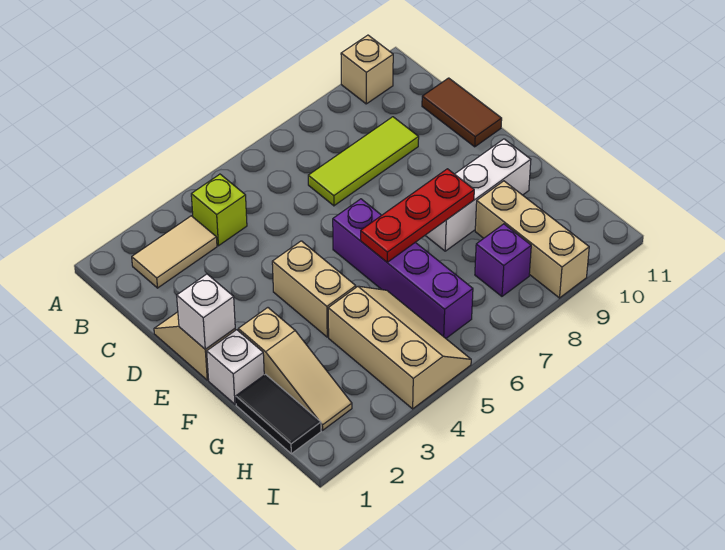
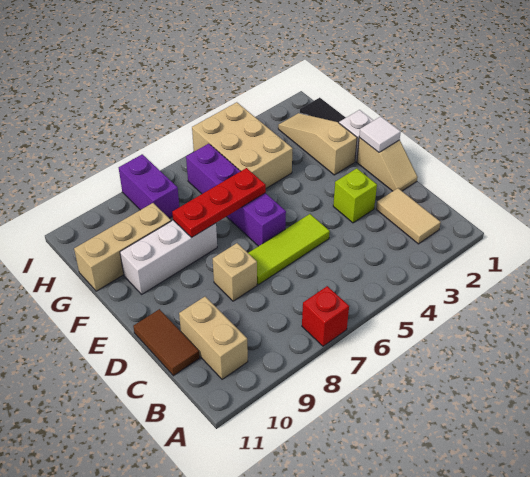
none -> red brick A7 level 1
tan brick A10 level 1 -> tan brick D8 level 1
tan tile B2:B3 level 1 -> tan tile B2:C2 level 1
lime brick B4 level 1 -> lime brick D3 level 1
lime tile C7:C9 level 1 -> lime tile D5:D7 level 1
white brick E1 level 2 -> white tile E1 level 2
tan brick E4:F4 level 1 -> tan brick B10:C10 level 1
tan slope G4:I5 level 1 top 4 -> tan brick G4:I5 level 1
tan brick G9:I9 level 1 -> tan brick G9:G11 level 1
purple brick H8 level 1 -> purple brick H8:I8 level 1

